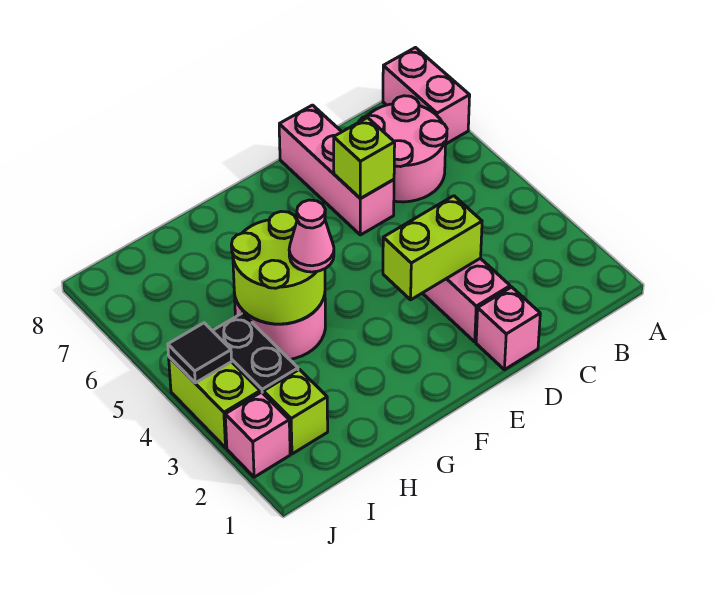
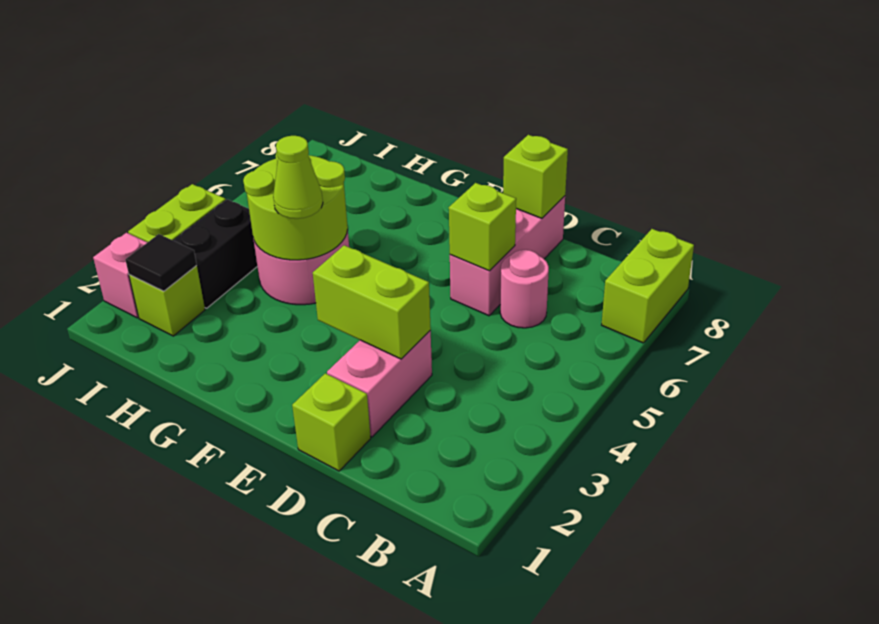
pink brick A7:A8 level 1 -> lime brick A7:A8 level 1
pink round brick B6:C7 level 1 -> pink round brick C6 level 1
pink brick D1 level 1 -> lime brick D1 level 1
none -> lime brick D8 level 2
pink cone G4 level 3 -> lime cone G4 level 3
black tile J4 level 2 -> black tile I2 level 2

